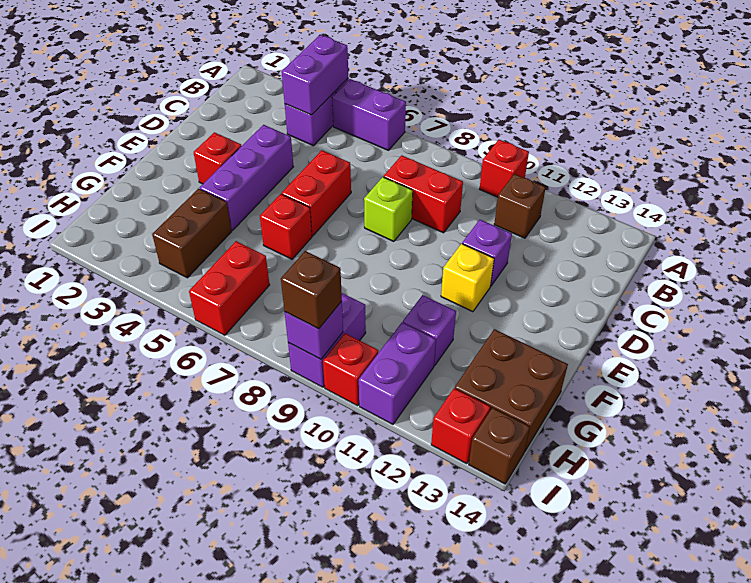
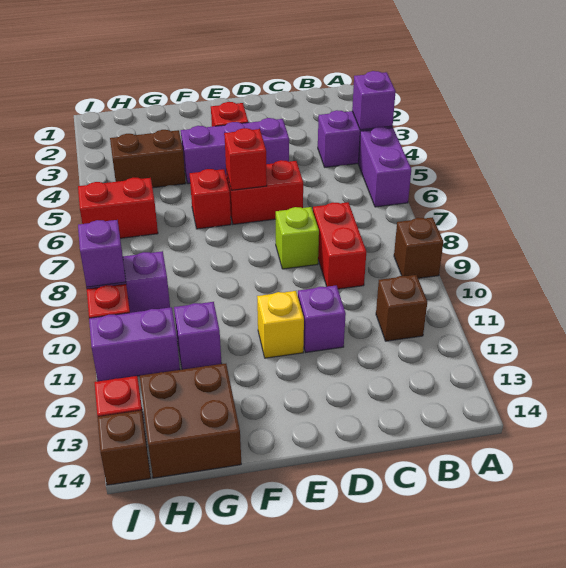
purple brick A4:B4 level 2 -> purple brick A4 level 2
red brick A10 level 1 -> red brick E6 level 2
brown brick I9 level 3 -> brown brick A9 level 1

